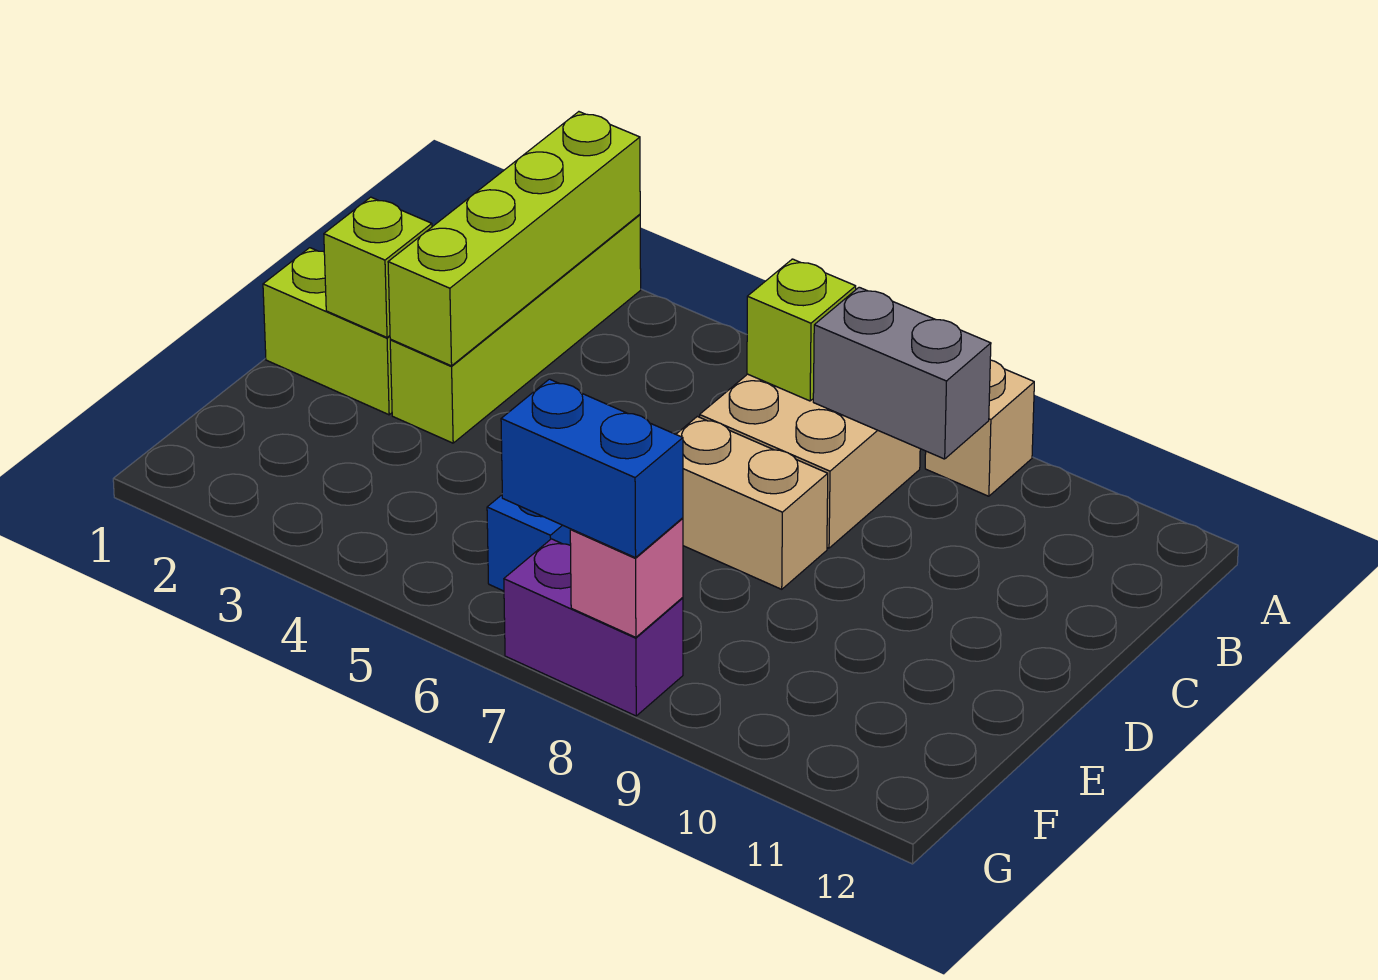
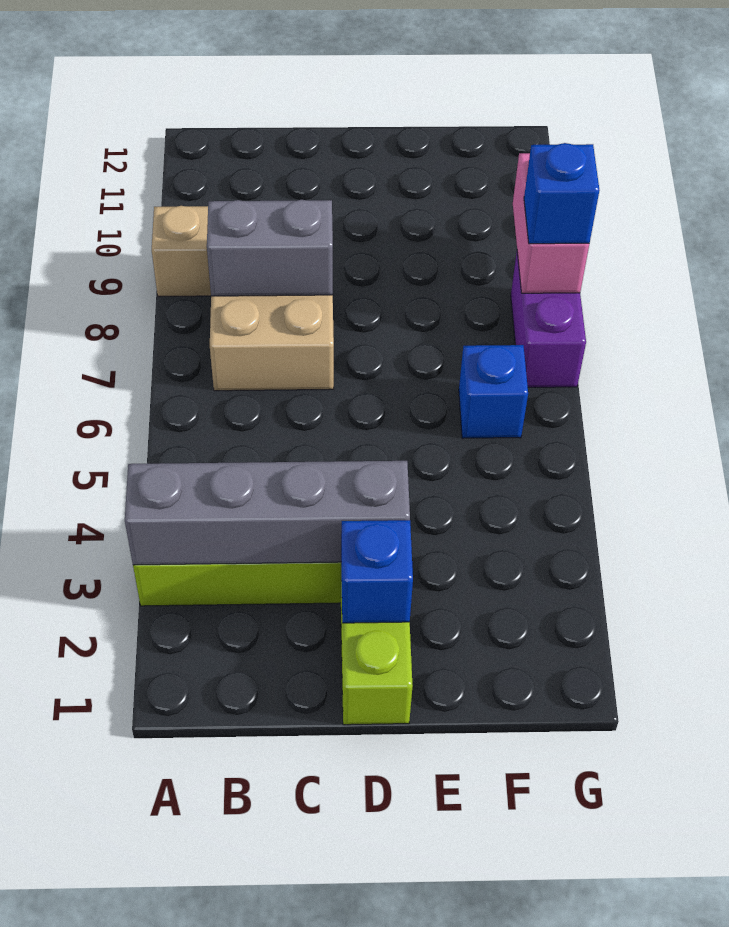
lime brick A3:D3 level 2 -> grey brick A3:D3 level 2
lime brick B7 level 2 -> none
grey brick B8:B9 level 2 -> grey brick B8:C8 level 2
lime brick D2 level 2 -> blue brick D2 level 2
tan brick D7:D8 level 1 -> none
blue brick G7:G8 level 3 -> blue brick G8 level 3
pink brick G8 level 2 -> pink brick G8:G9 level 2

